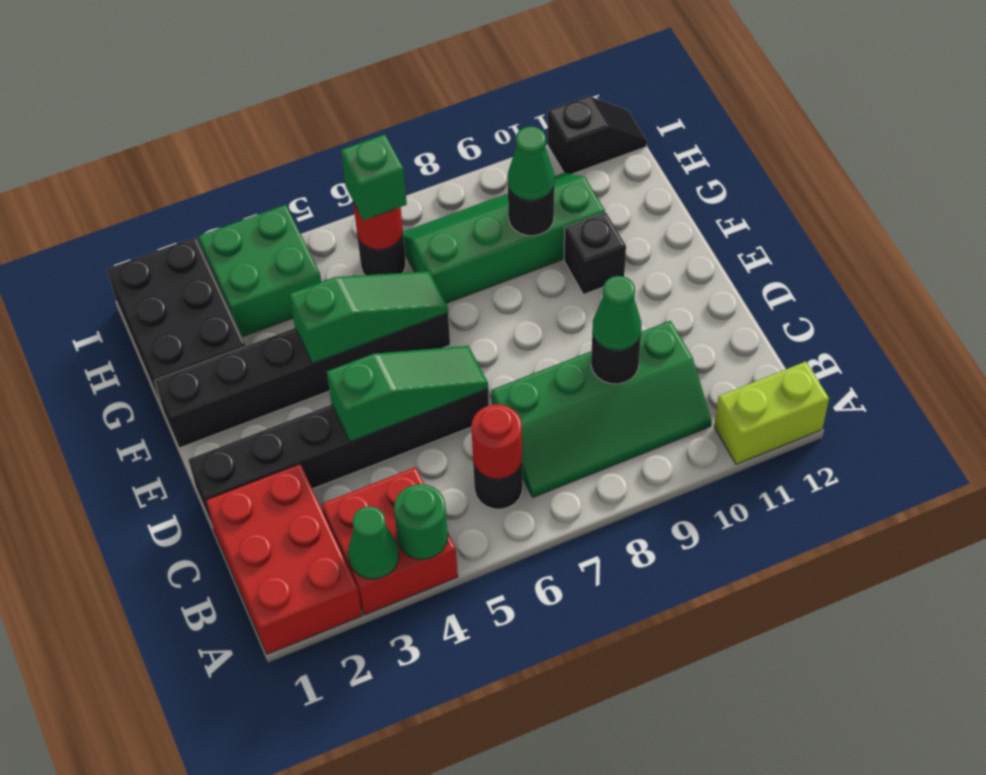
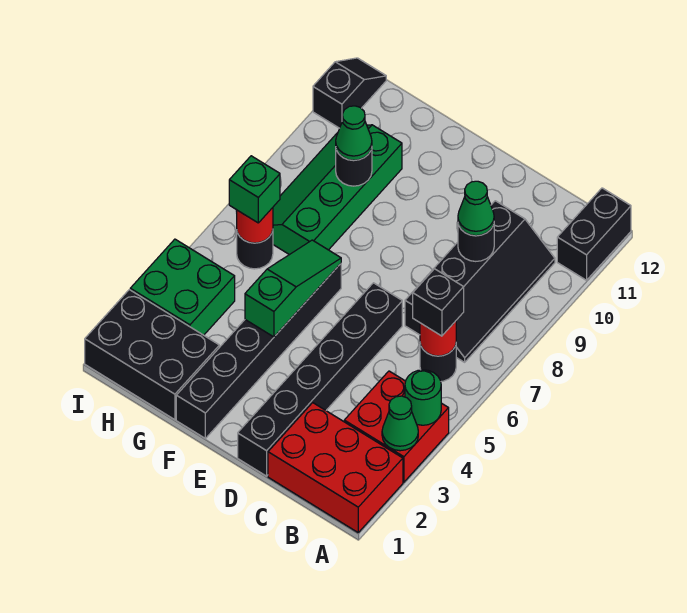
lime brick A11:A12 level 1 -> black brick A11:A12 level 1
green slope B7:C10 level 1 top C -> black slope B7:C10 level 1 top C
green slope D4:D6 level 2 top 4 -> none
black brick F10 level 1 -> black brick B6 level 3

